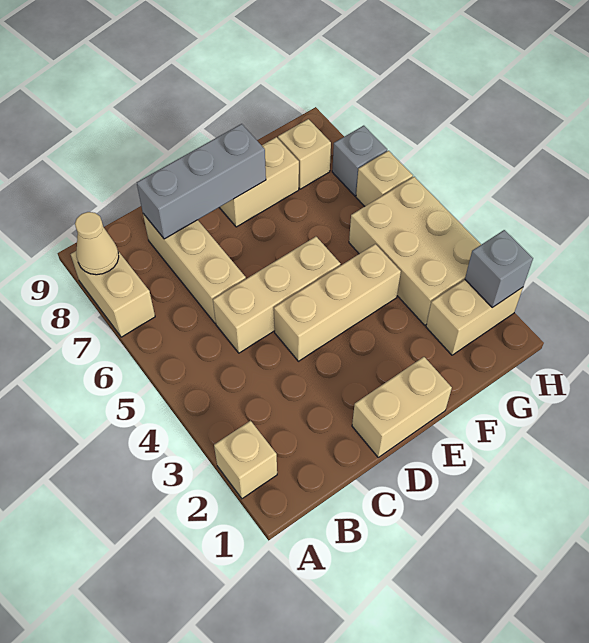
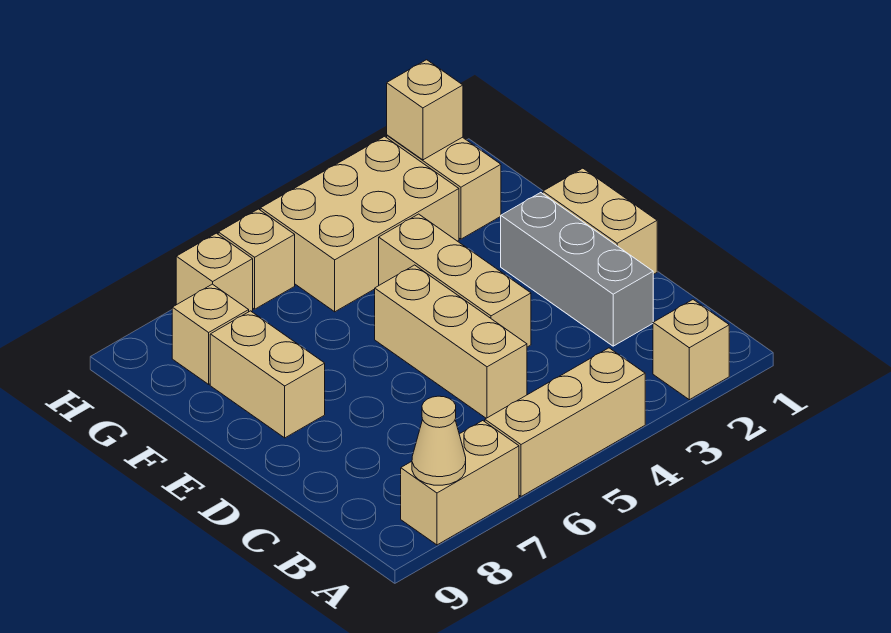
tan brick C6:C8 level 1 -> tan brick A4:A6 level 1
grey brick C8:E8 level 2 -> grey brick C2:E2 level 1
grey brick H2 level 2 -> tan brick H2 level 2
grey brick H7 level 1 -> tan brick H7 level 1

